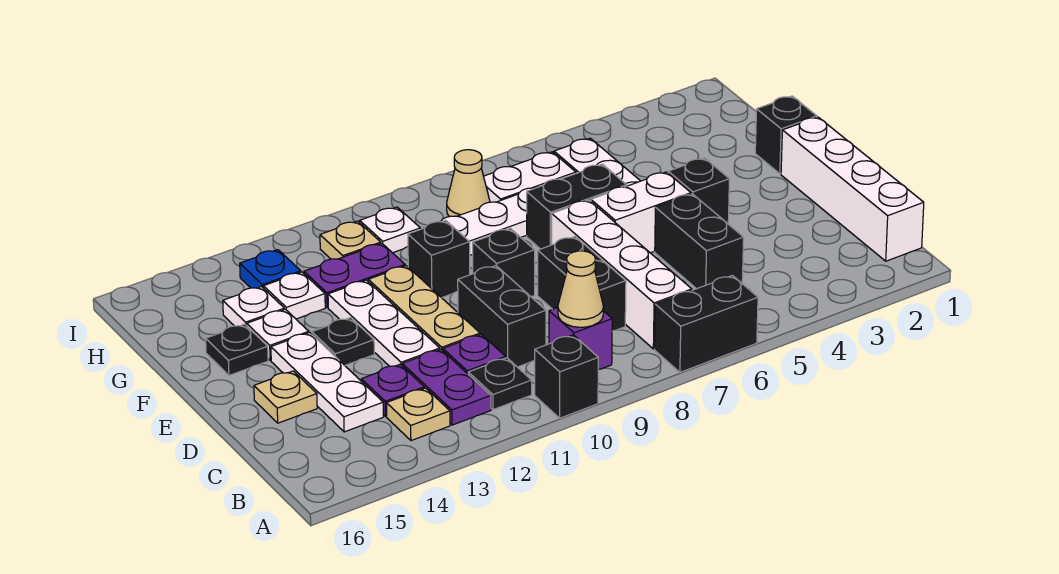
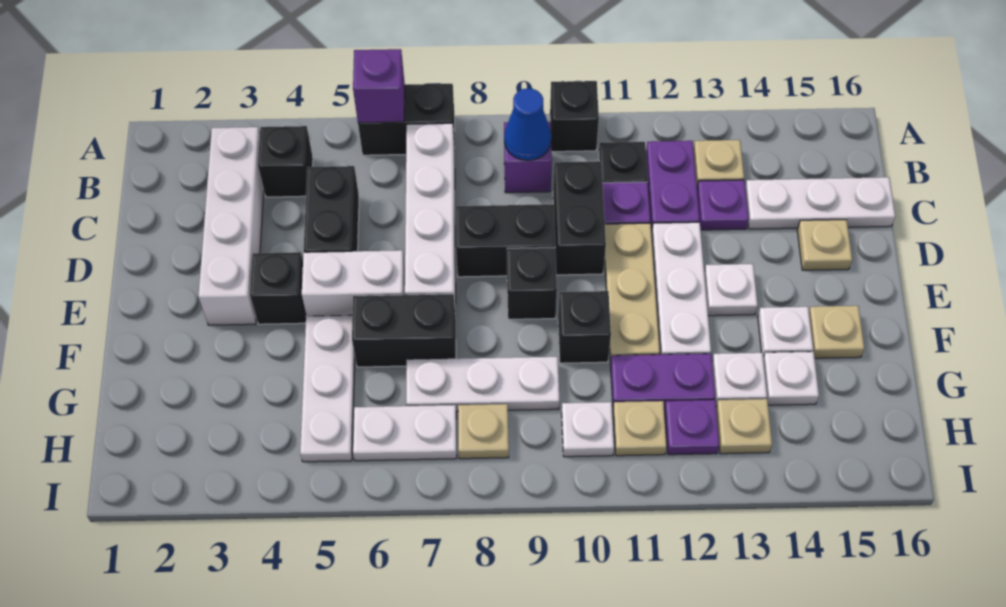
none -> purple brick A6 level 2
white brick B1:E1 level 1 -> white brick B3:E3 level 1
tan cone B9 level 2 -> blue cone B9 level 2
black brick C8:D8 level 1 -> black brick D8:D9 level 1
white plate C14:E14 level 1 -> white plate C14:C16 level 1
black plate E13 level 1 -> white plate E13 level 1
black brick F1 level 1 -> black brick B4 level 1
black plate F15 level 1 -> tan plate F15 level 1
tan cone H8 level 1 -> tan plate H8 level 1
none -> purple plate H12 level 1
blue plate H13 level 1 -> tan plate H13 level 1

